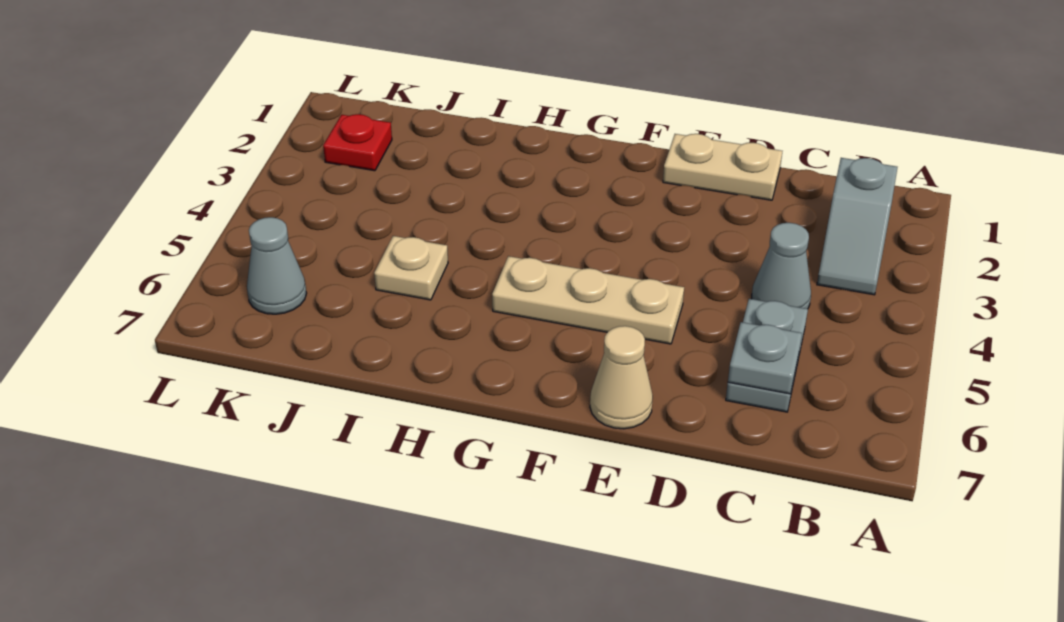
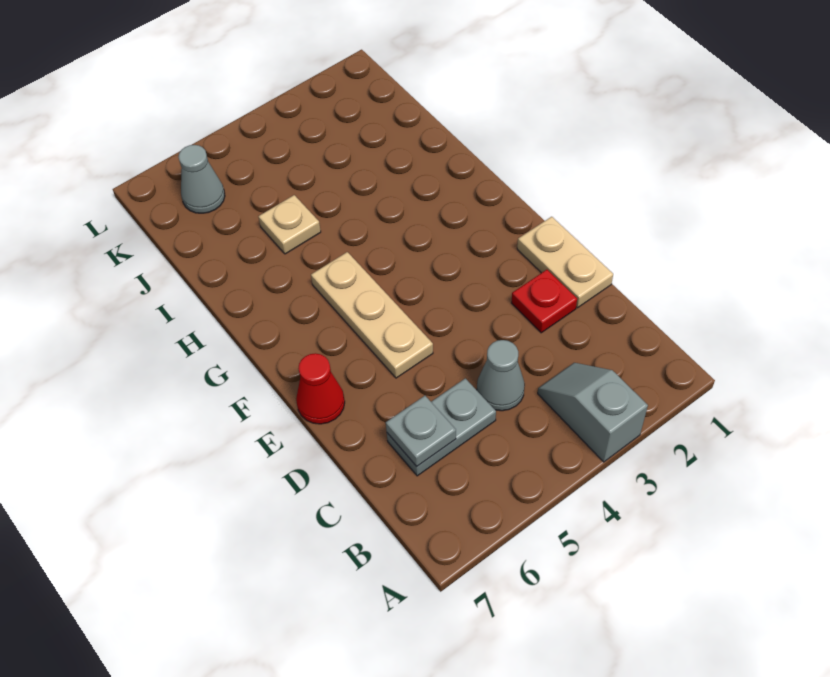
grey slope B2:B3 level 1 top 2 -> grey slope A3:B3 level 1 top A
tan cone E7 level 1 -> red cone E7 level 1
red plate K2 level 1 -> red plate D2 level 1

